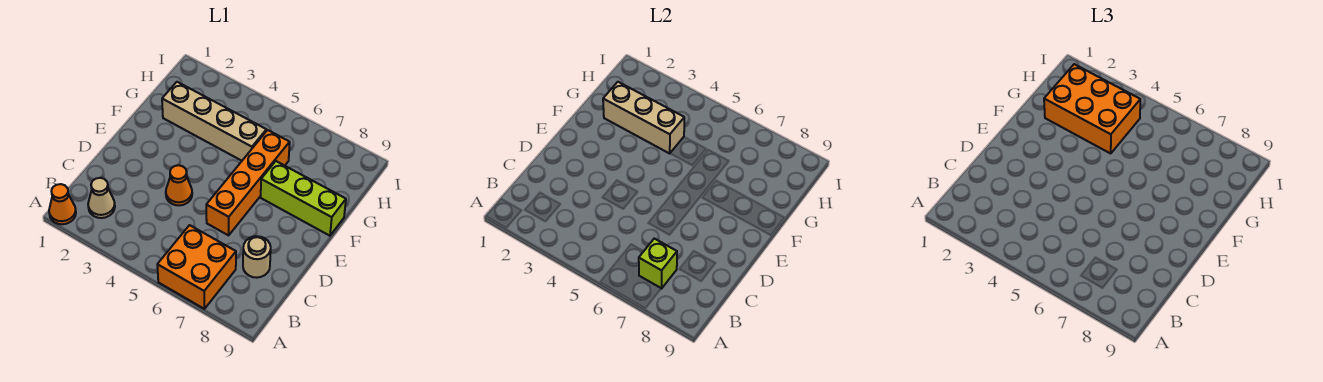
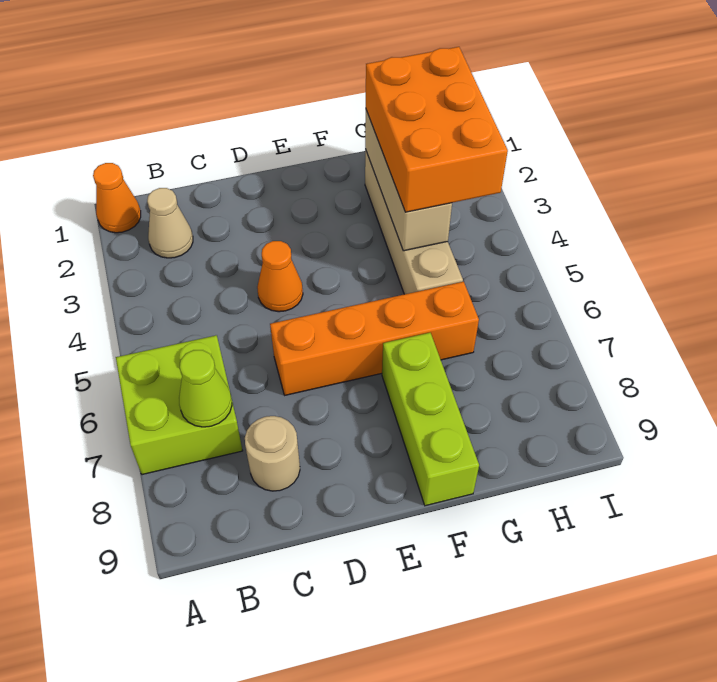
orange brick A6:B7 level 1 -> lime brick A6:B7 level 1
lime brick B7 level 2 -> lime cone B7 level 2

